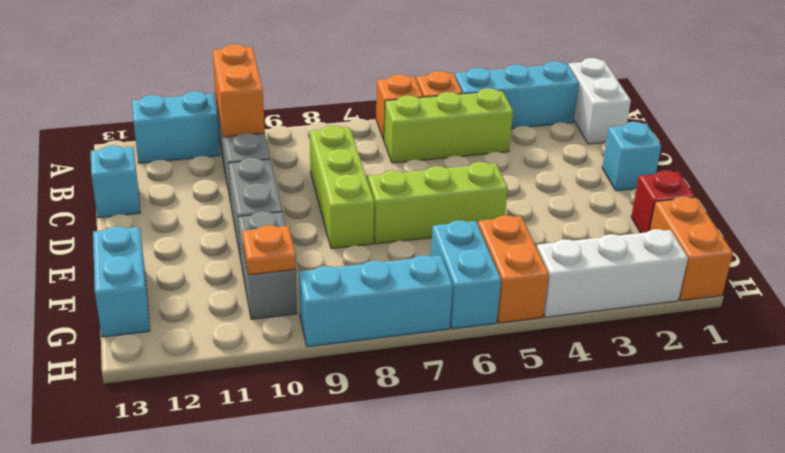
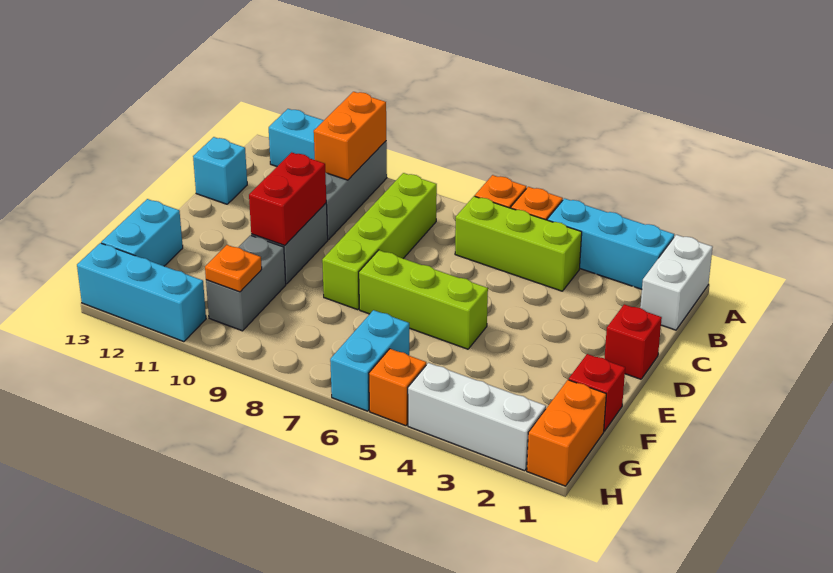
lime brick C8:E8 level 1 -> lime brick B8:E8 level 1
cyan brick D1 level 1 -> red brick D1 level 1
none -> red brick D10:E10 level 2
orange brick G5:H5 level 1 -> orange brick H5 level 1
cyan brick H7:H9 level 1 -> cyan brick H11:H13 level 1

